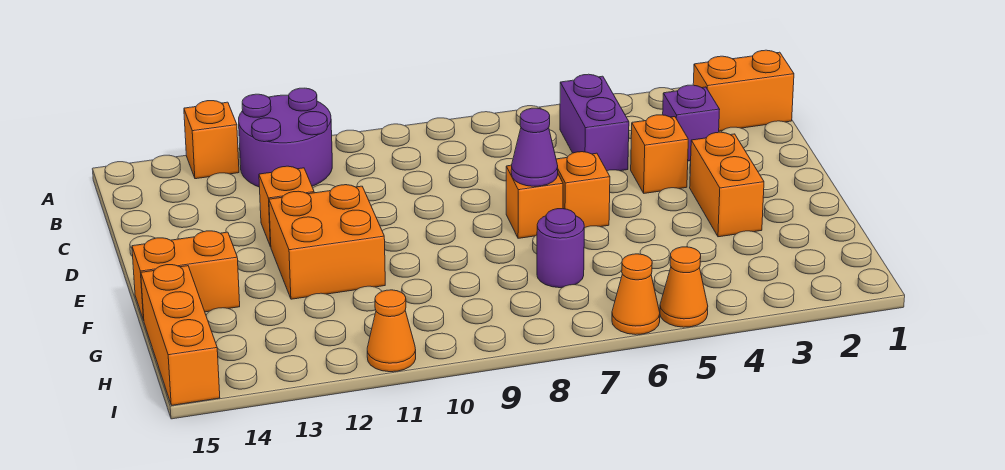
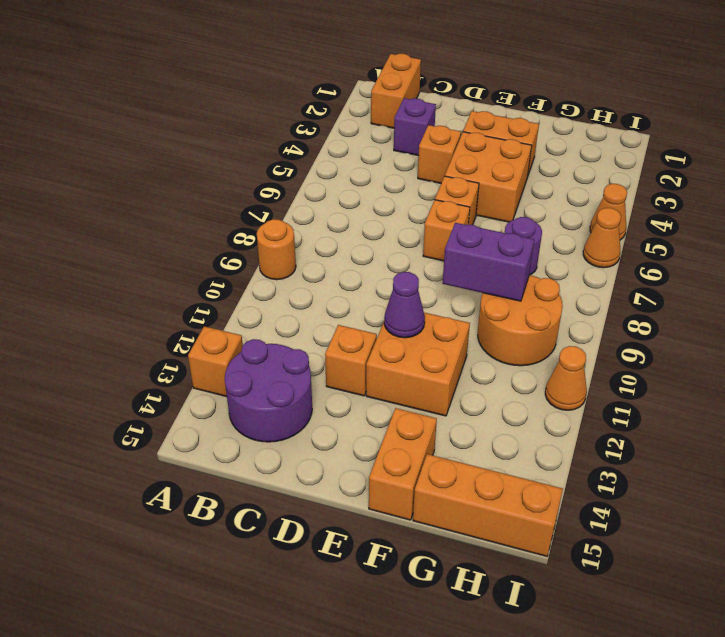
none -> orange round brick A9 level 1
purple round brick A11:B12 level 1 -> purple round brick B13:C14 level 1
purple brick B5:C5 level 1 -> purple brick F9:G9 level 2
none -> orange brick E4:F5 level 1
purple cone E7 level 2 -> purple cone E11 level 2
none -> orange round brick G9:H10 level 1

